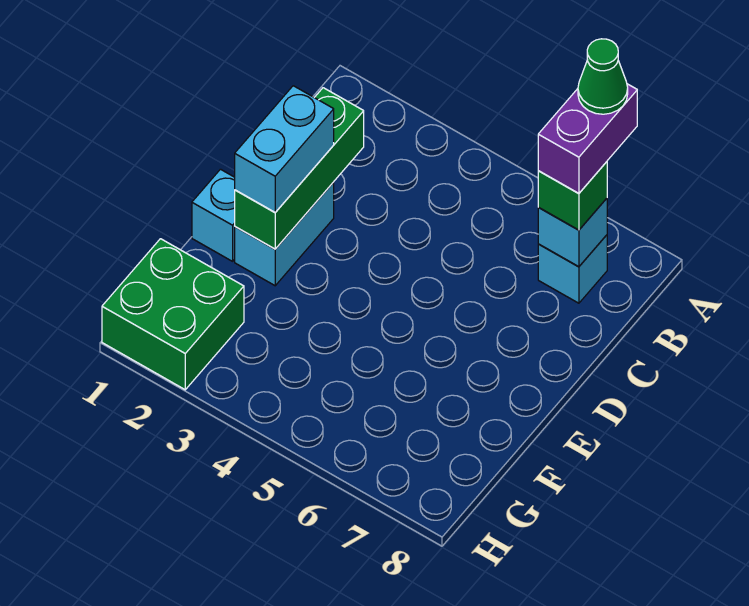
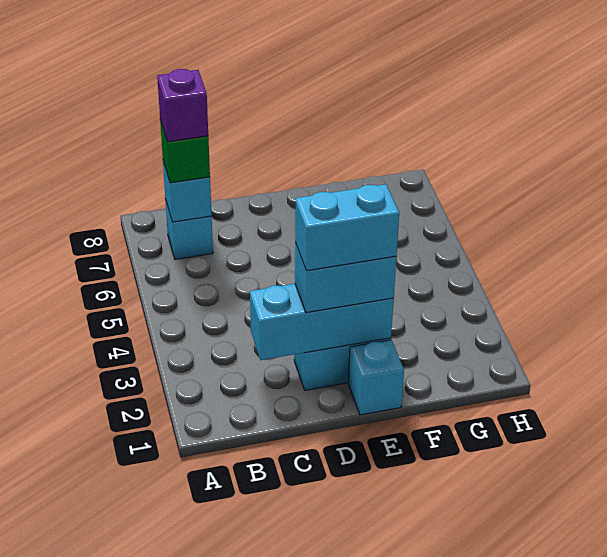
purple brick A7:B7 level 4 -> purple brick B7 level 4
green cone A7 level 5 -> none
green brick C2:E2 level 2 -> cyan brick C2:E2 level 2
none -> cyan brick D2:E2 level 4
green brick G1:H2 level 1 -> none

